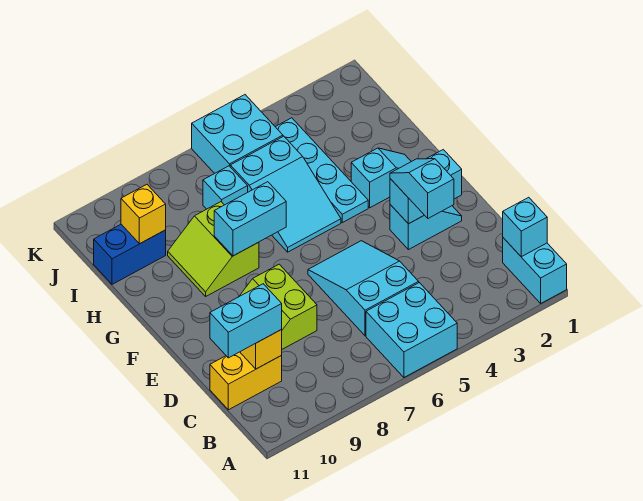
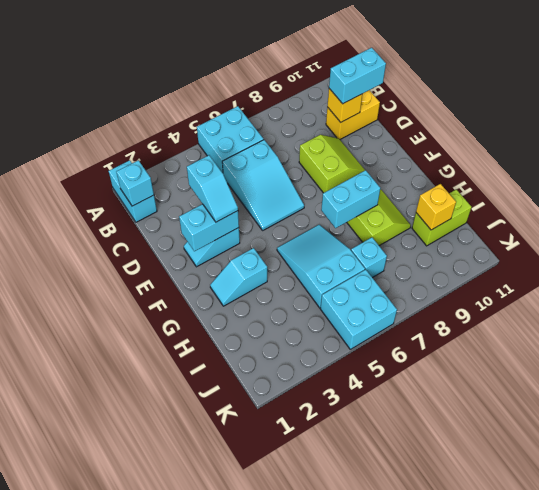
cyan plate G4:J4 level 1 -> none
blue brick I10:I11 level 1 -> lime brick I10:I11 level 1

